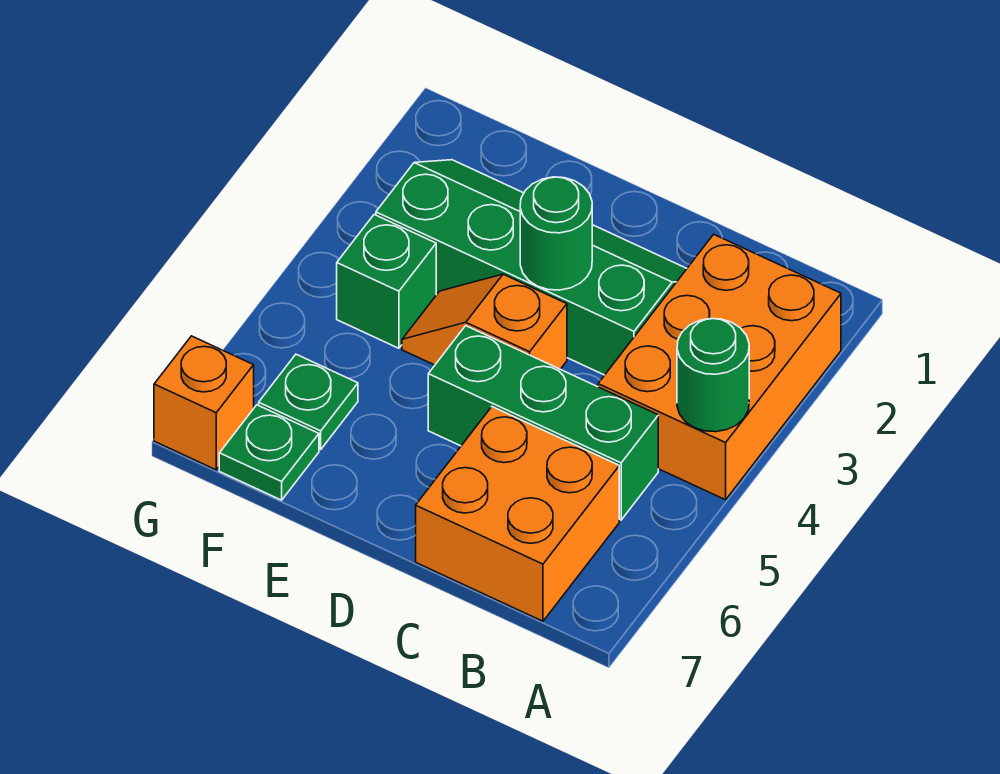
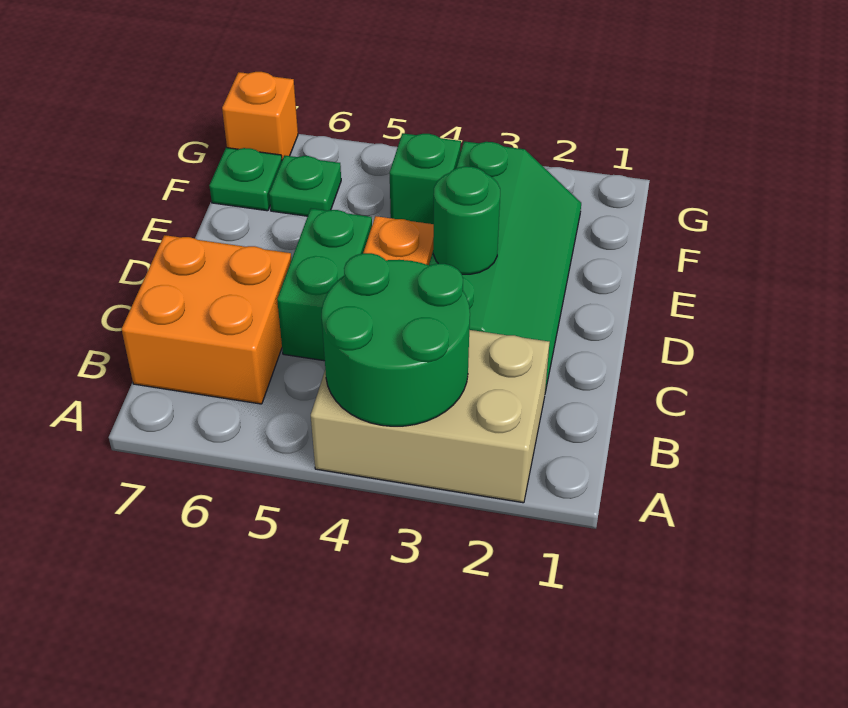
orange brick A2:B4 level 1 -> tan brick A2:B4 level 1
green round brick A4 level 2 -> green round brick A3:B4 level 2
green brick B5:D5 level 1 -> green brick C5:D5 level 1

